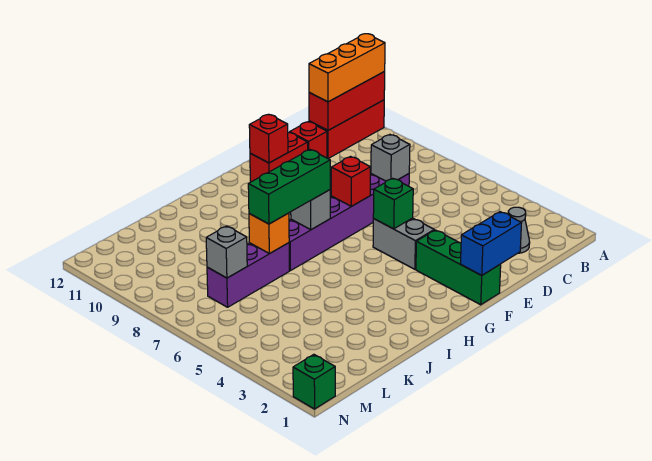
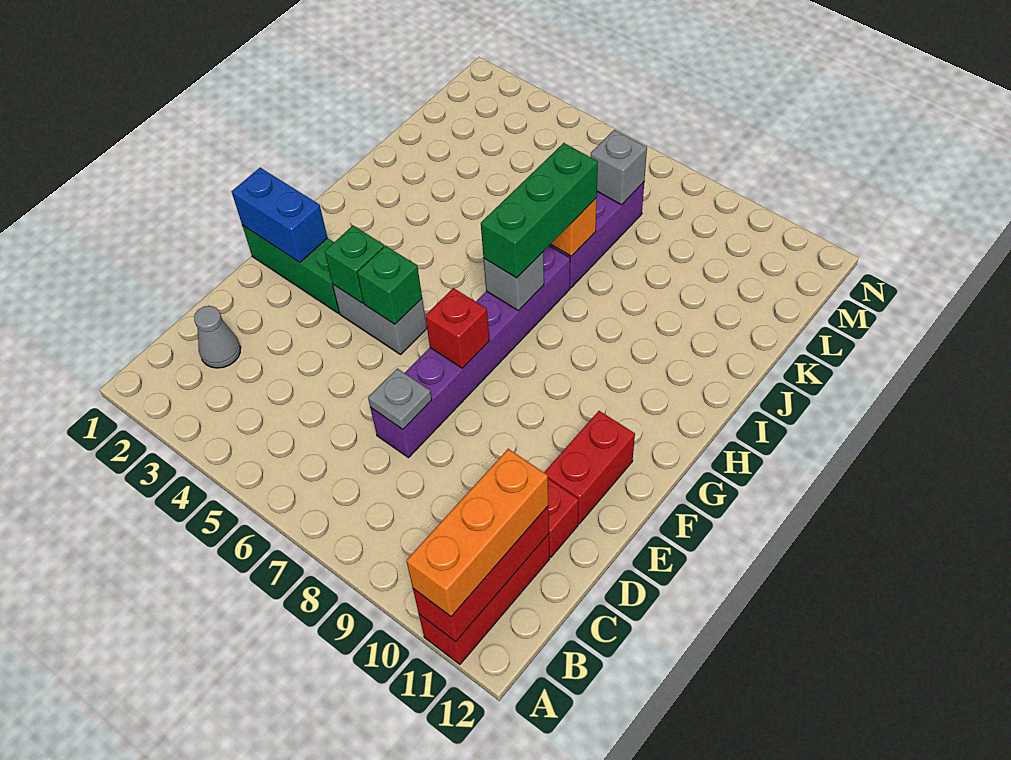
grey brick D7 level 2 -> grey plate D7 level 2
blue brick E1:F1 level 2 -> blue brick F1:F2 level 2
red brick F11 level 2 -> none
green brick N1 level 1 -> green brick F4 level 2

